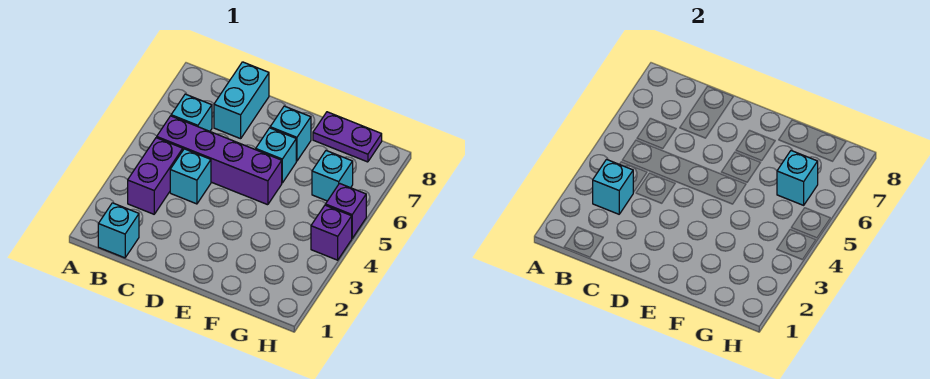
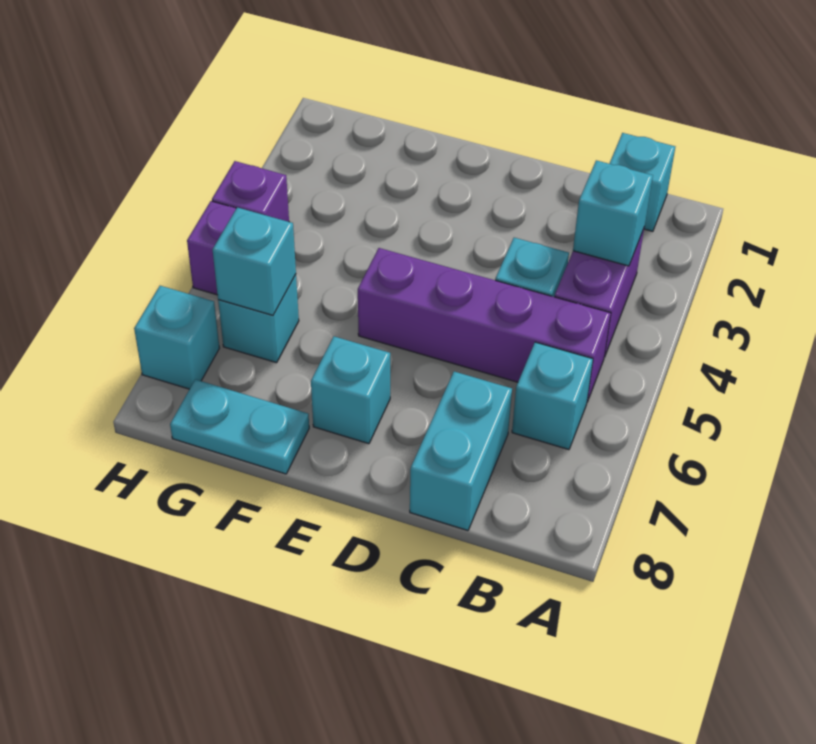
cyan brick E6 level 1 -> cyan brick H7 level 1
purple plate F8:G8 level 1 -> cyan plate F8:G8 level 1

